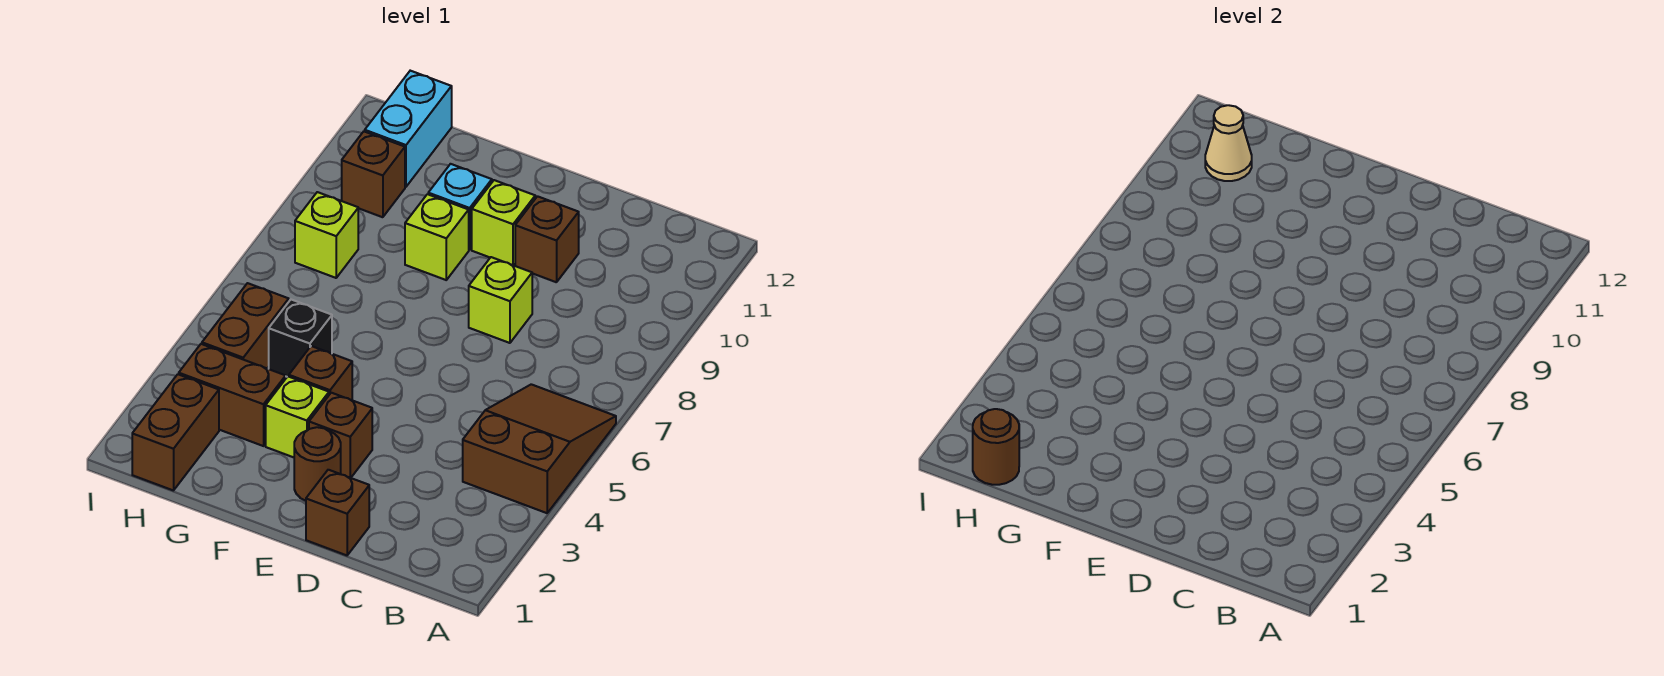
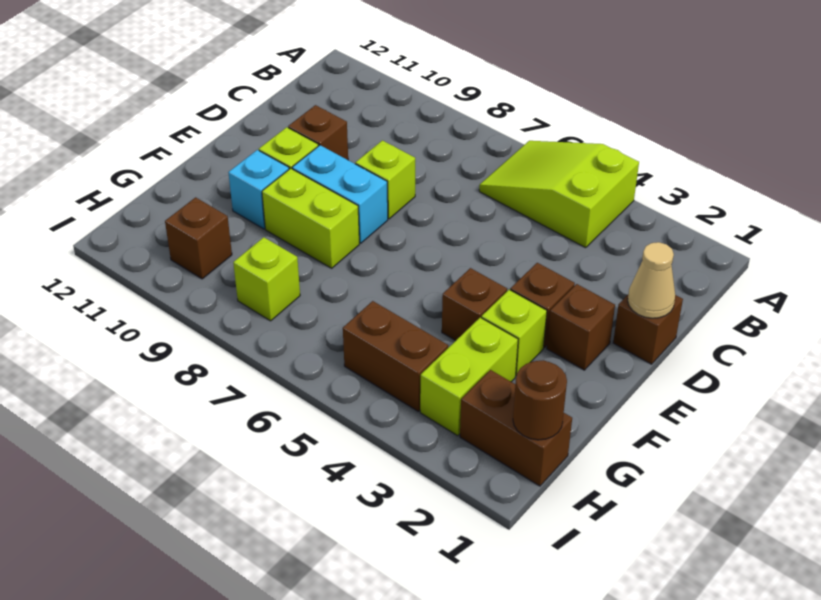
brown slope A4:B6 level 1 top 4 -> lime slope A4:B6 level 1 top 4
brown round brick E2 level 1 -> brown brick E2 level 1
lime brick F9 level 1 -> lime brick F8:F9 level 1
brown brick G3:H3 level 1 -> lime brick G3:H3 level 1
black brick G5 level 1 -> none
cyan brick H11:H12 level 1 -> cyan brick E8:E9 level 1
tan cone H11 level 2 -> tan cone D1 level 2

